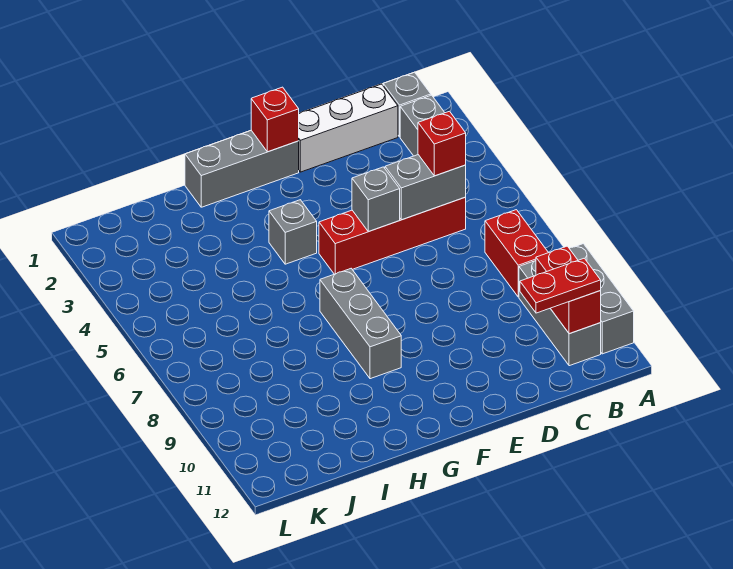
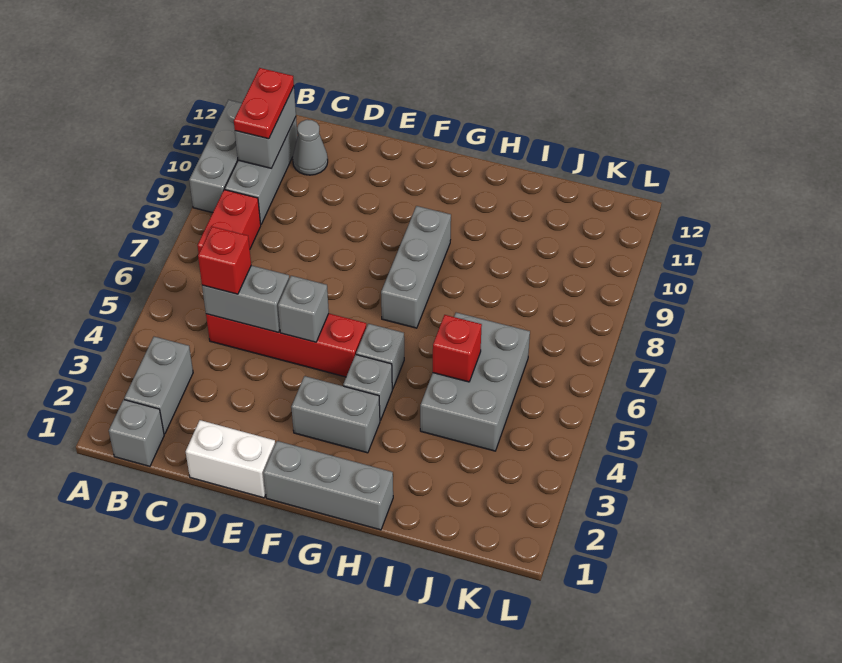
red brick B10:B11 level 2 -> grey brick B10:B11 level 2
red plate B11:C11 level 3 -> red plate B10:B11 level 3
white brick C1:E1 level 1 -> white brick D1:E1 level 1
none -> grey cone C11 level 1
red brick F1 level 2 -> red brick I5 level 2
none -> grey brick F3:G3 level 1
none -> grey brick G5 level 1
none -> grey brick I4:J6 level 1

